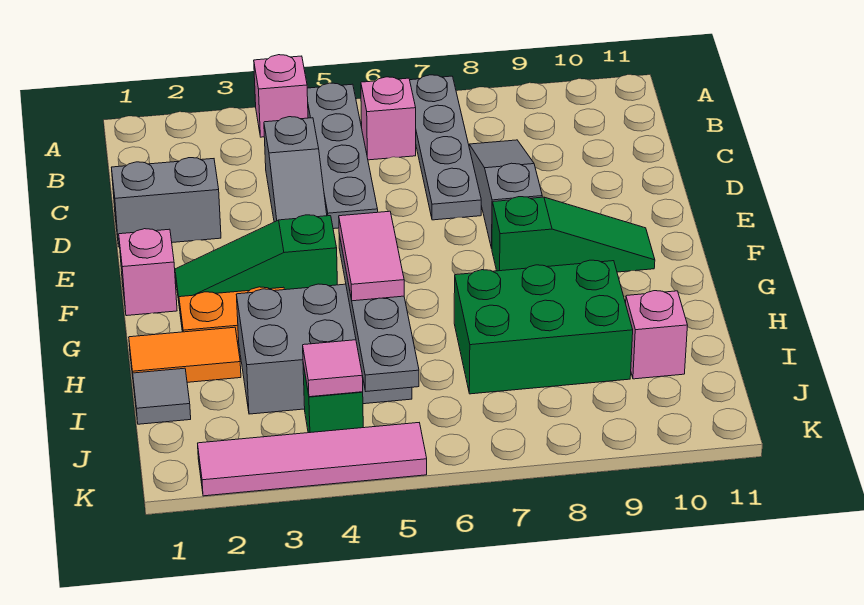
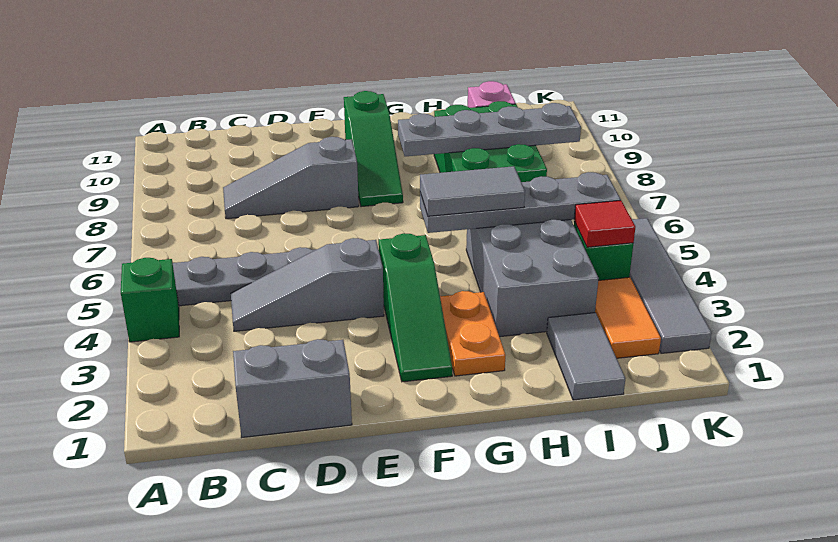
pink brick A4 level 1 -> green brick A4 level 1
grey plate A7:D7 level 1 -> grey plate G8:J8 level 2
pink brick B6 level 1 -> none
grey slope C4:E4 level 1 top C -> grey slope C4:E4 level 1 top E
grey brick D1:D2 level 1 -> grey brick C1:D1 level 1
pink brick F1 level 1 -> none
green slope F8:F10 level 1 top 8 -> green slope F8:F10 level 1 top 10
pink tile G5:H5 level 3 -> grey tile G5:H5 level 3
orange tile H1:H2 level 1 -> orange tile J2:J3 level 1
grey tile I1 level 1 -> grey tile I1:I2 level 1
pink tile J4 level 2 -> red tile J4 level 2
pink tile K2:K5 level 1 -> grey tile K2:K5 level 1

